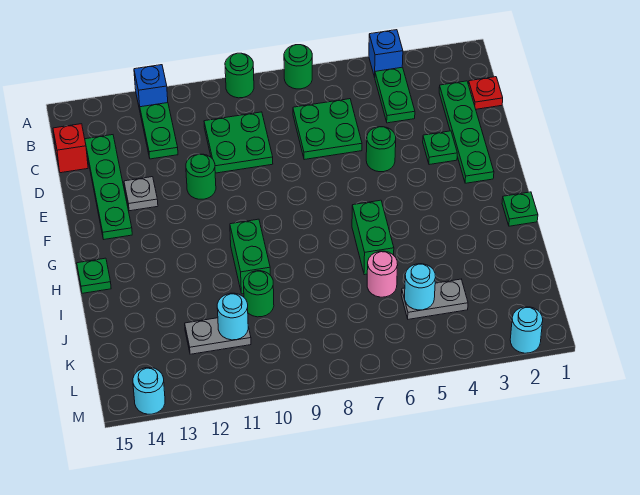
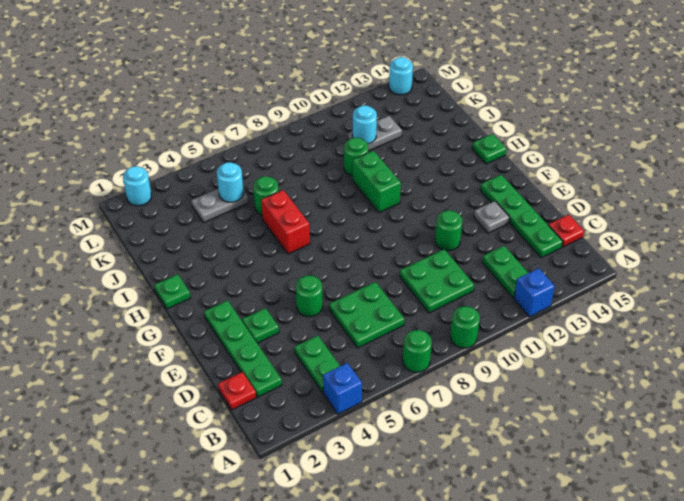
red brick C15 level 1 -> red plate C15 level 1
green brick H6:I6 level 1 -> red brick H6:I6 level 1
pink round brick J6 level 1 -> green round brick J6 level 1

